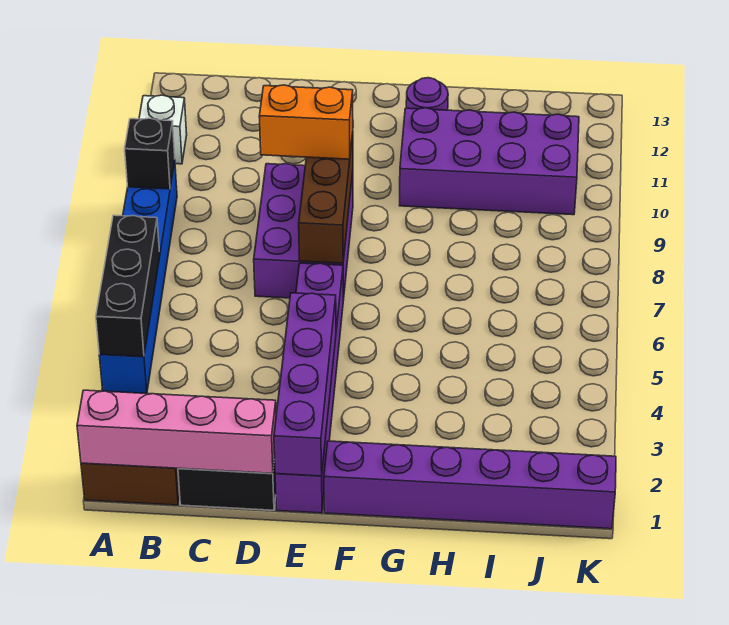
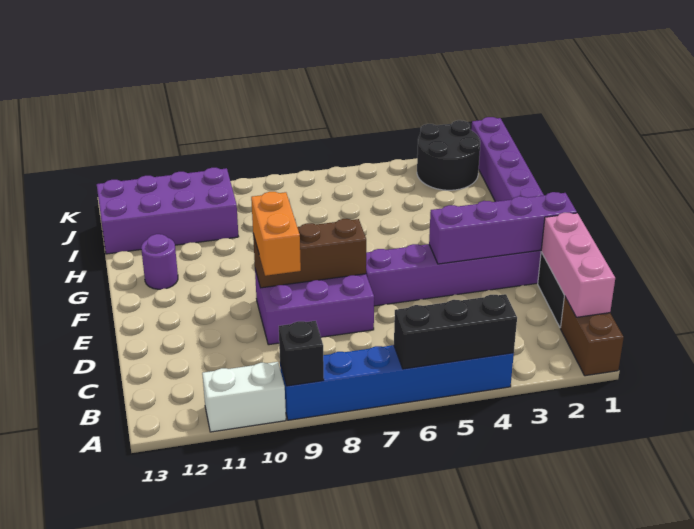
pink brick A1:D1 level 2 -> pink brick B1:D1 level 2
white brick A11 level 1 -> white brick A10:A11 level 1
purple brick G10:J11 level 1 -> purple brick I10:J13 level 1
none -> black round brick J2:K3 level 1

